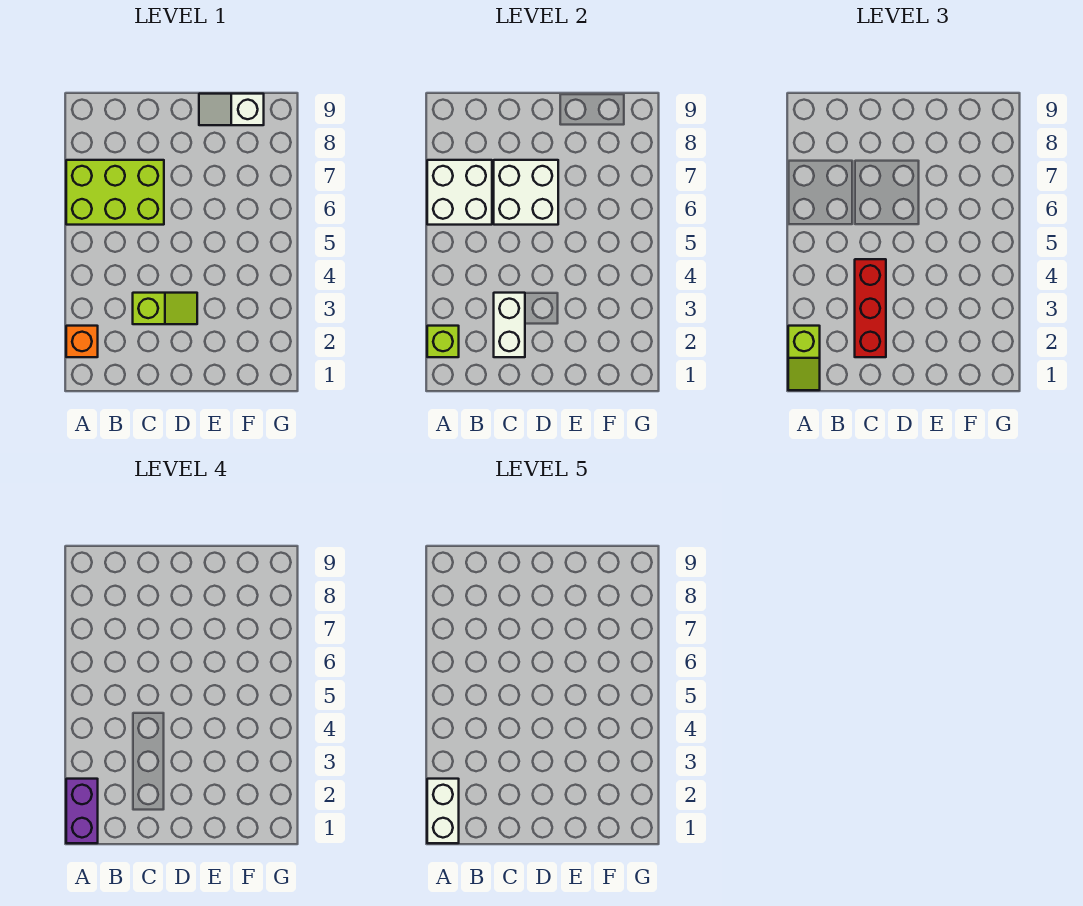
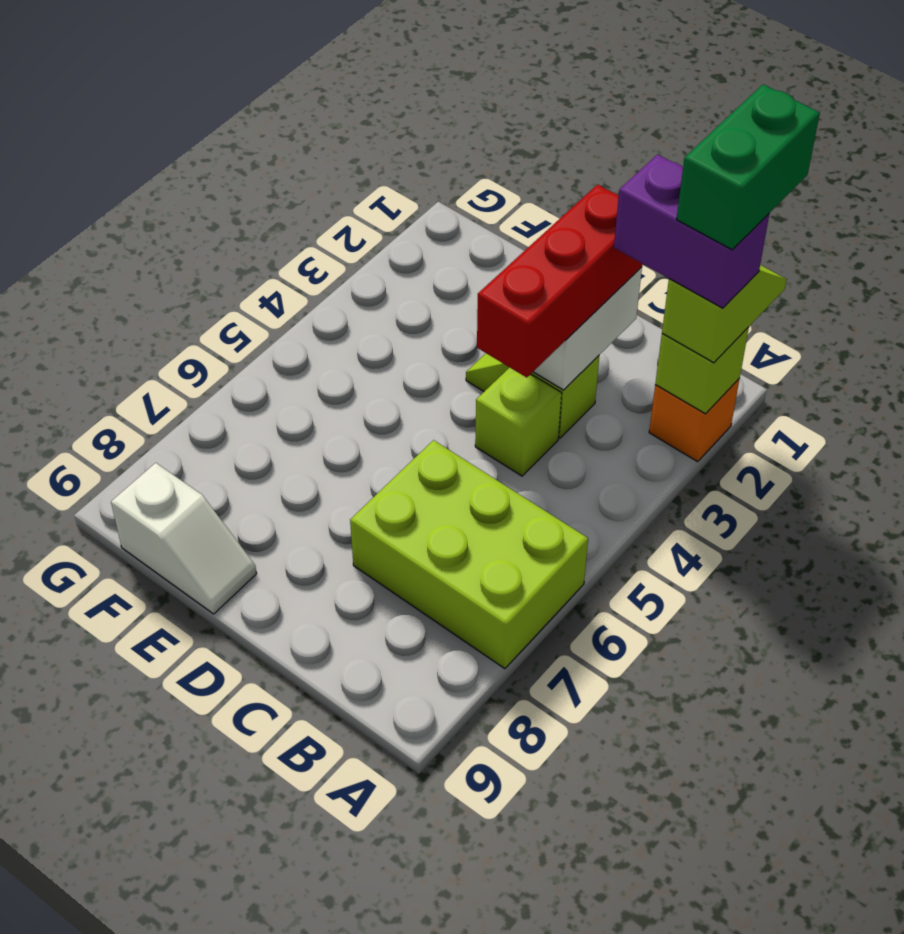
purple brick A1:A2 level 4 -> purple brick A2:B2 level 4
white brick A1:A2 level 5 -> green brick A1:A2 level 5
white brick A6:B7 level 2 -> none
none -> lime brick C4 level 1
white brick C6:D7 level 2 -> none

